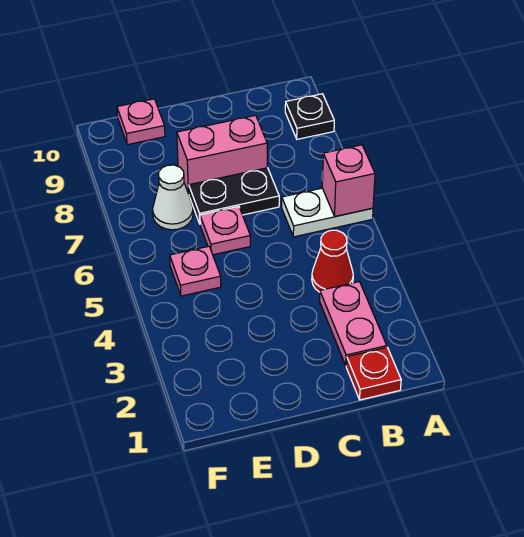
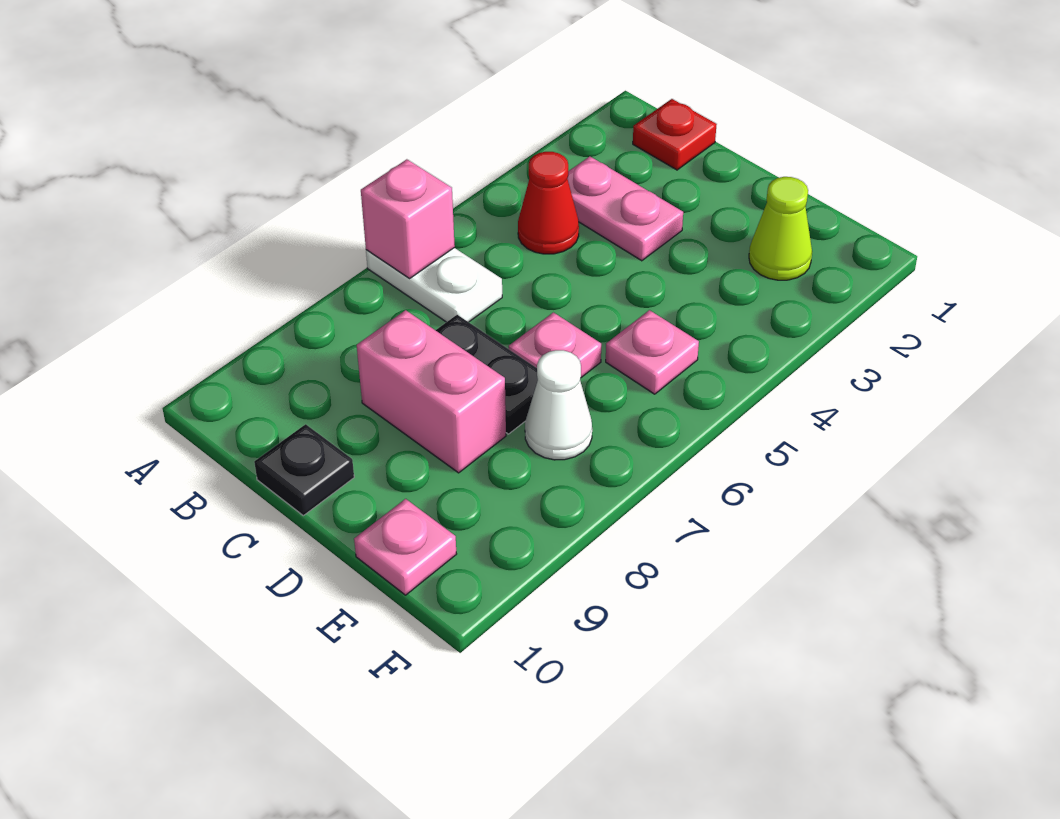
black plate A9 level 1 -> black plate C10 level 1
pink plate B2:B3 level 1 -> pink plate B3:C3 level 1
none -> lime cone E2 level 1

